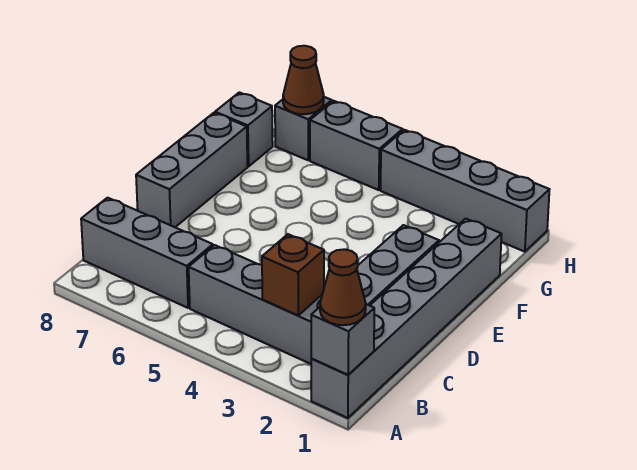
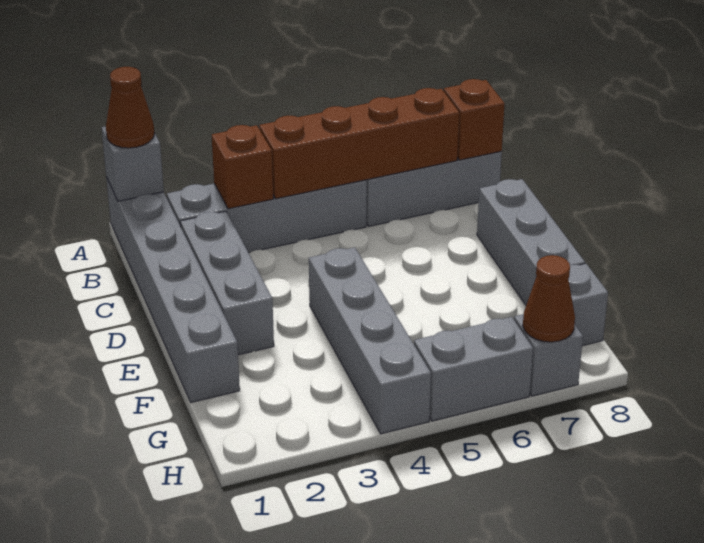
none -> brown brick B4:B7 level 2
none -> brown brick B8 level 2
grey brick H1:H4 level 1 -> grey brick E4:H4 level 1

